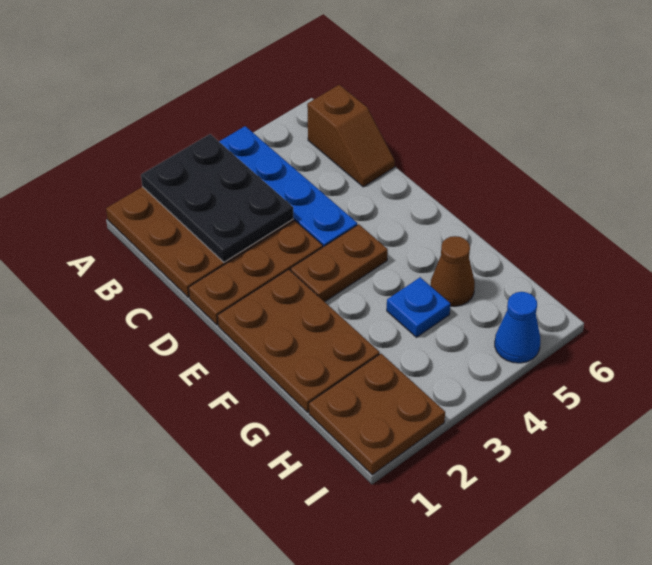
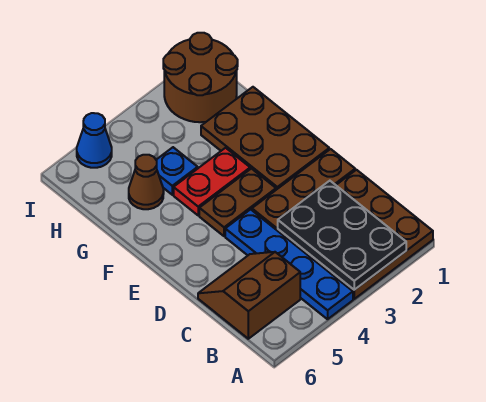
brown slope B6:C6 level 1 top B -> brown slope B5:C6 level 1 top B
none -> red plate F3:F4 level 1
brown plate H1:I2 level 1 -> brown round brick H1:I2 level 1

